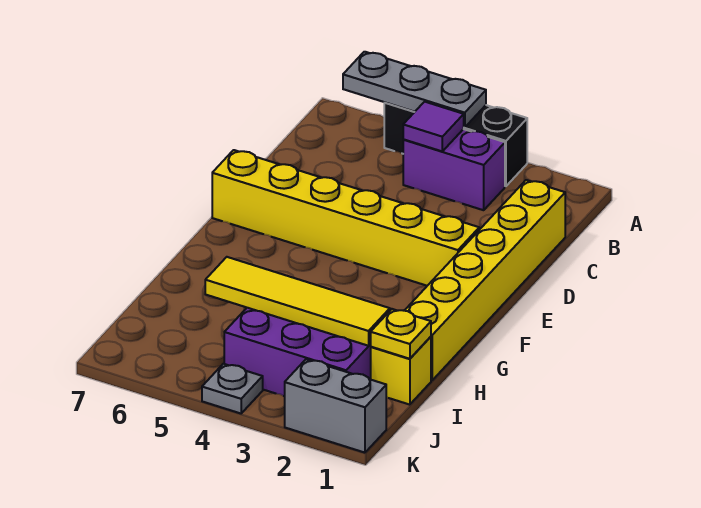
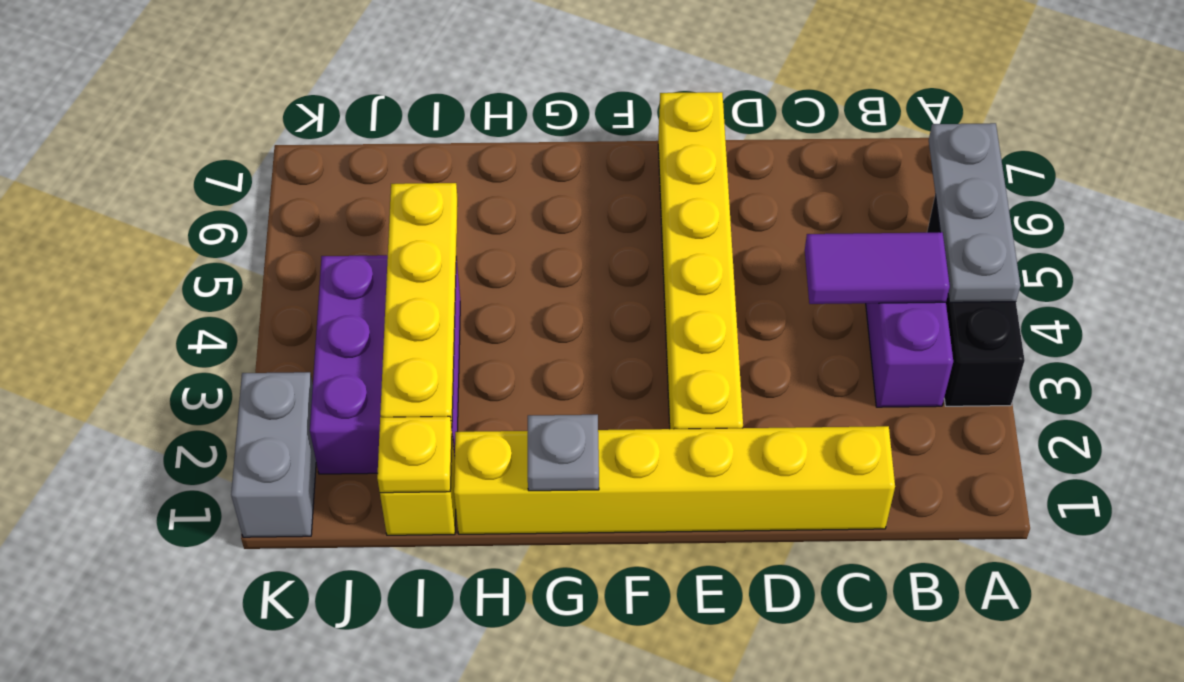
purple tile B4 level 2 -> purple tile B4:C4 level 2
yellow tile I2:I5 level 2 -> yellow plate I2:I5 level 2
grey plate K4 level 1 -> grey plate G1 level 2

